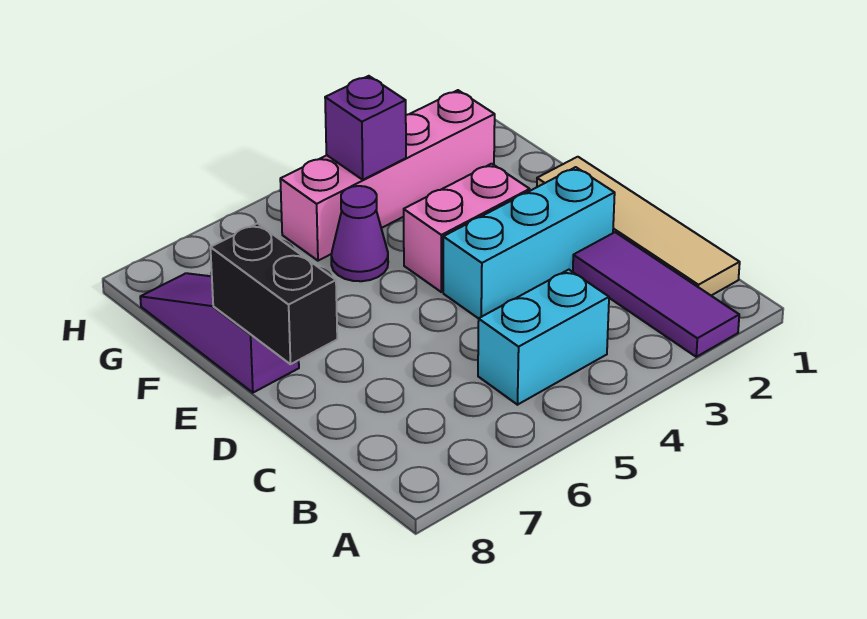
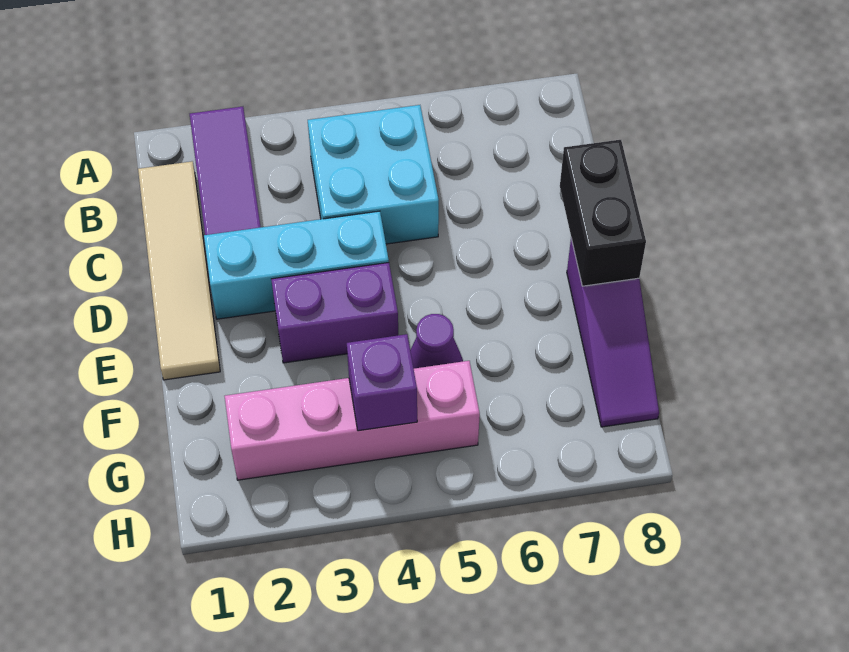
cyan brick B4:B5 level 1 -> cyan brick B4:C5 level 1
pink brick E3:E4 level 1 -> purple brick E3:E4 level 1

